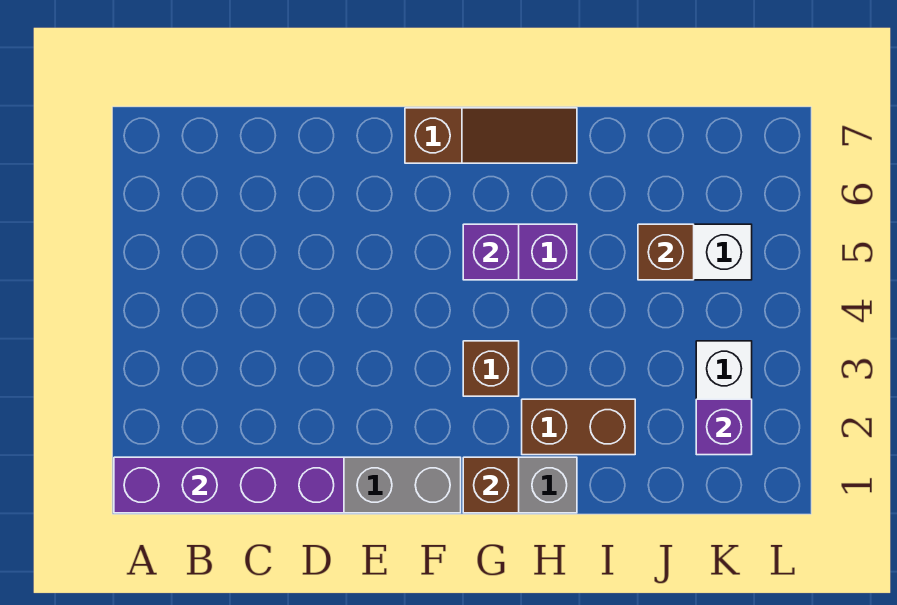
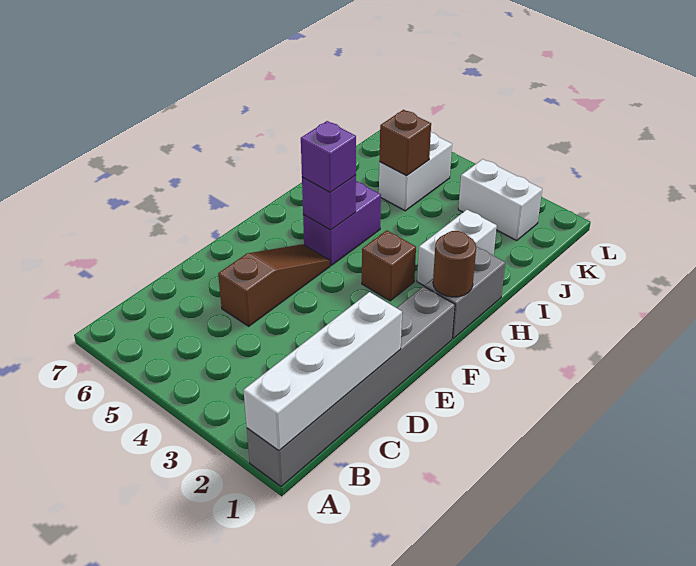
purple brick A1:D1 level 2 -> white brick A1:D1 level 2
brown slope F7:H7 level 1 top F -> brown slope D5:F5 level 1 top D
brown brick G1 level 2 -> brown round brick G1 level 2
brown brick H2:I2 level 1 -> white brick H2:I2 level 1
purple brick K2 level 2 -> purple brick G5 level 3

